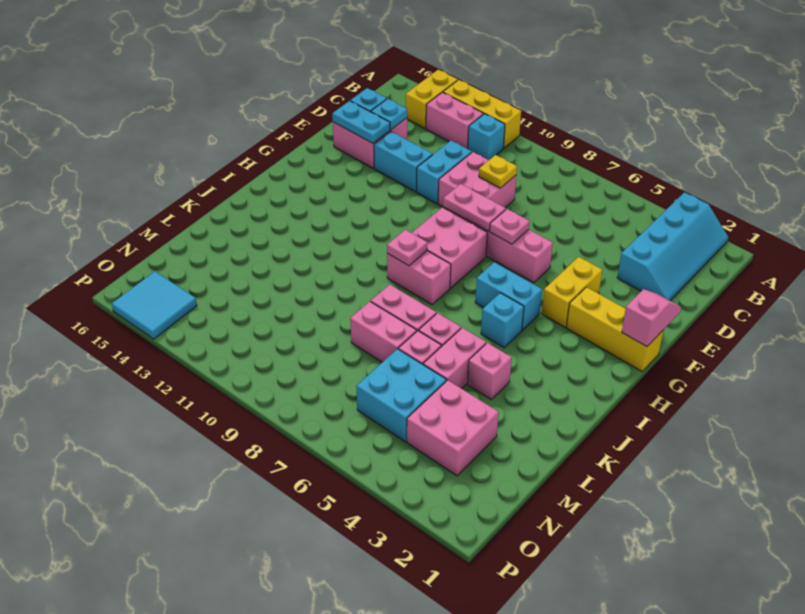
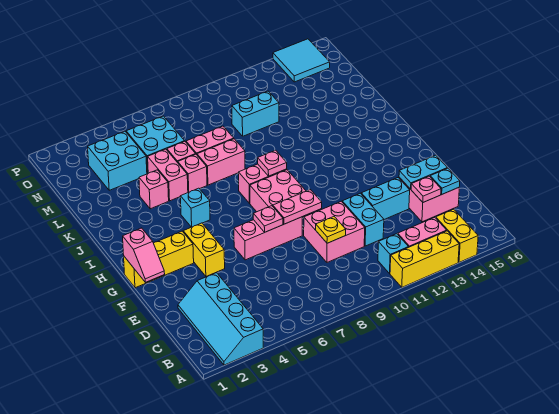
cyan plate D14 level 2 -> pink plate D14 level 2
cyan brick H5:H6 level 1 -> cyan brick M10:M11 level 1
pink brick M3:N4 level 1 -> cyan brick M3:N4 level 1

